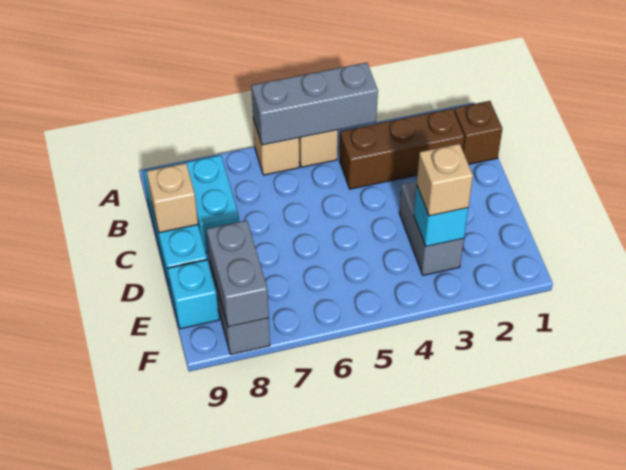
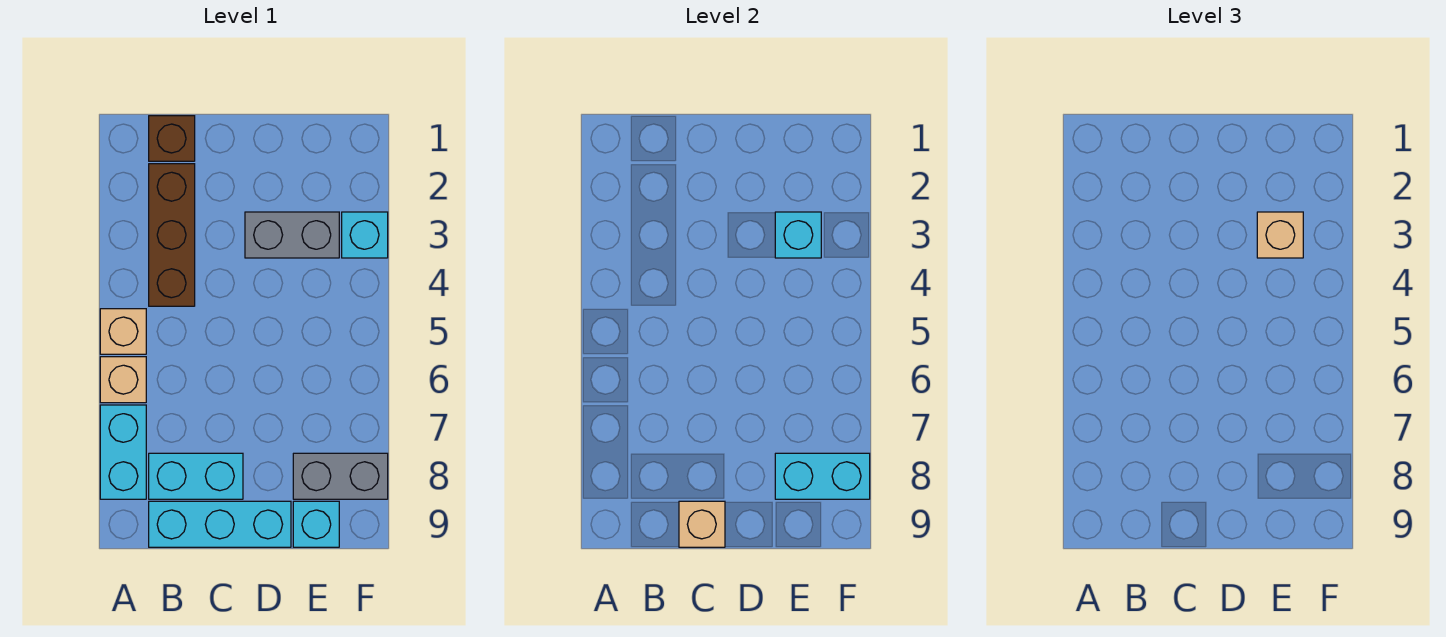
grey brick A4:A6 level 2 -> none
none -> cyan brick A7:A8 level 1
grey brick E8:F8 level 2 -> cyan brick E8:F8 level 2
none -> cyan brick F3 level 1

